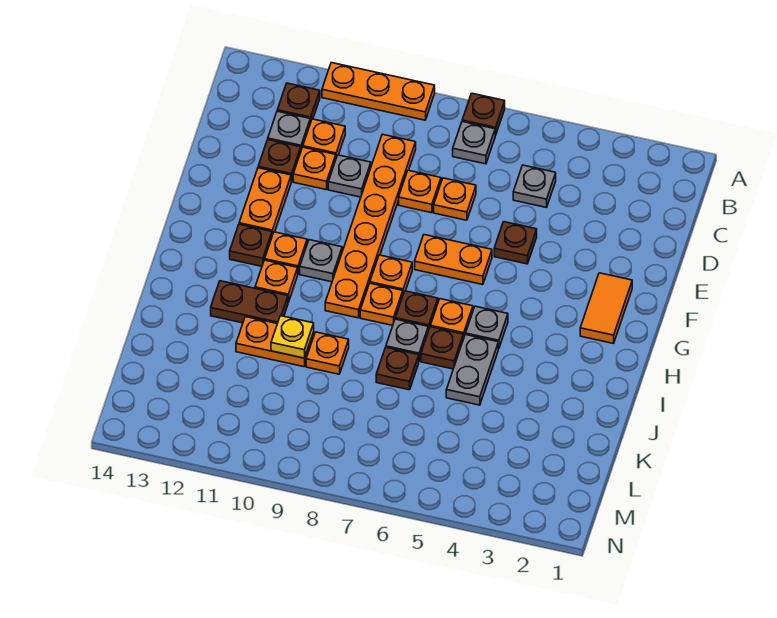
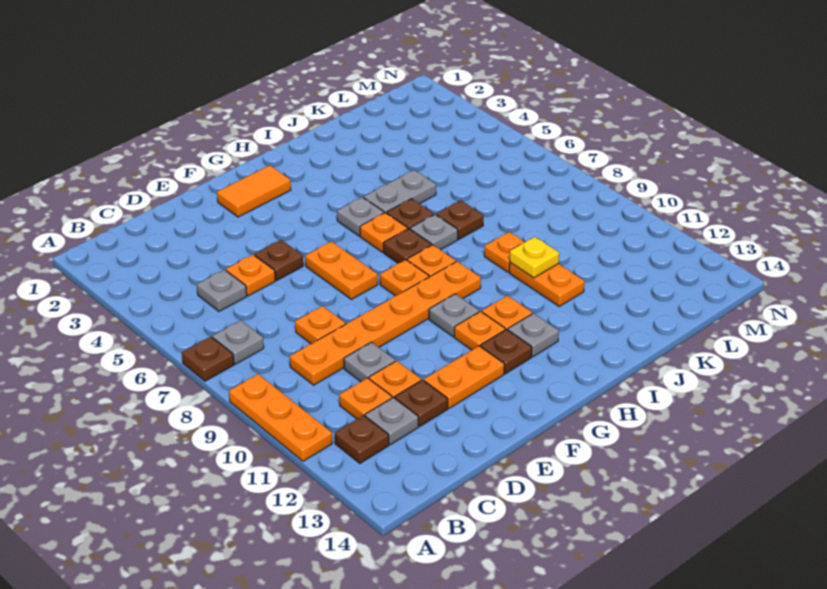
orange plate D7 level 1 -> orange plate D5 level 1
none -> grey plate H12 level 1
brown plate I11:I12 level 1 -> none

